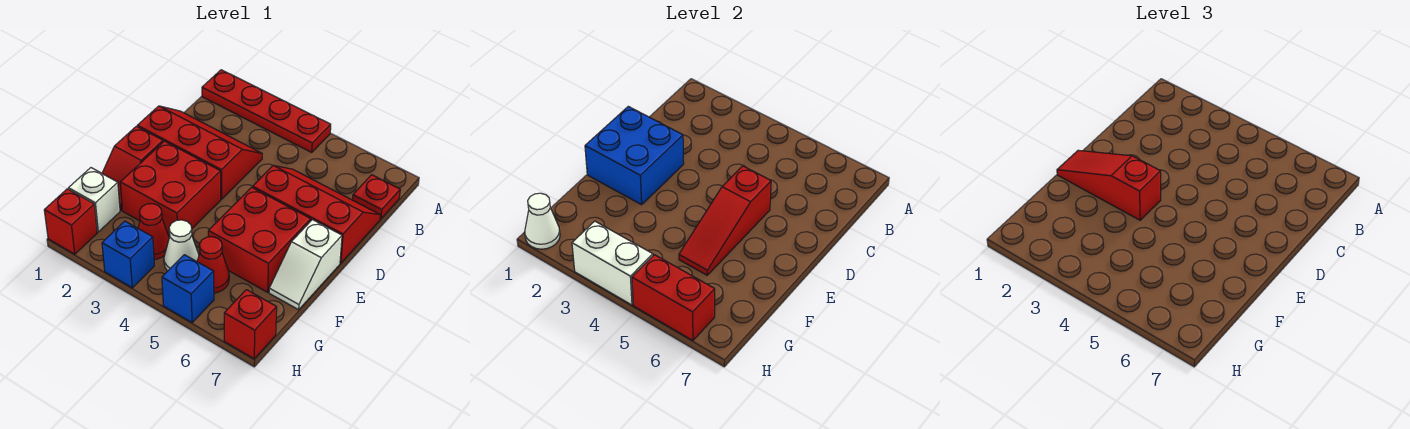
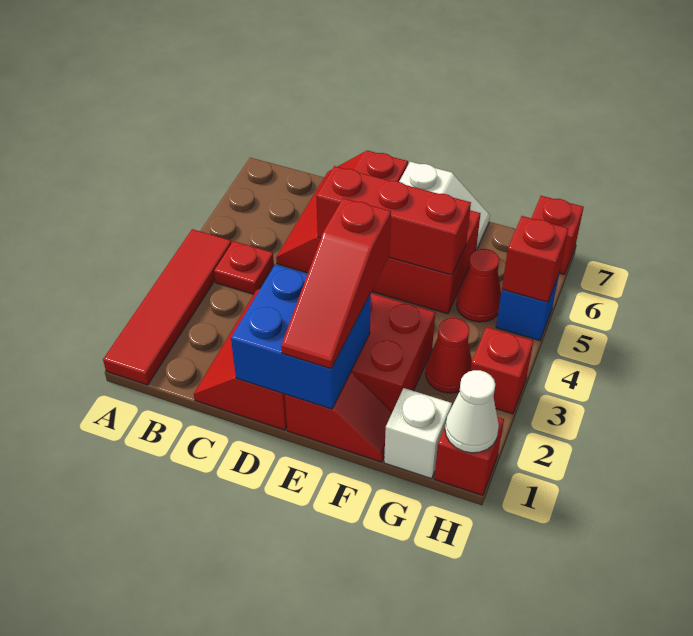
red plate A1:A4 level 1 -> red tile A1:A4 level 1
red plate B7 level 1 -> red plate B4 level 1
red slope D5:F5 level 2 top D -> red brick D5:F5 level 2
white cone G4 level 1 -> none
blue brick H3 level 1 -> red brick H3 level 1
white brick H3:H4 level 2 -> none
red brick H5:H6 level 2 -> red brick H5 level 2

